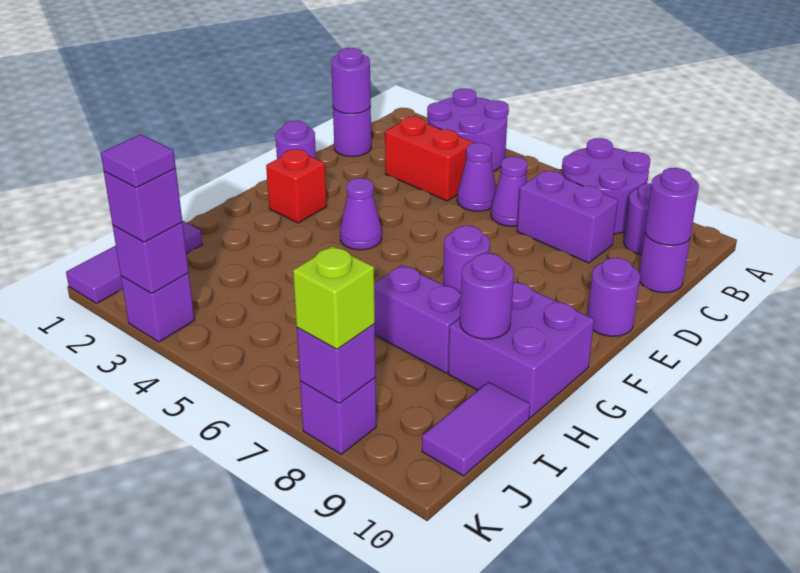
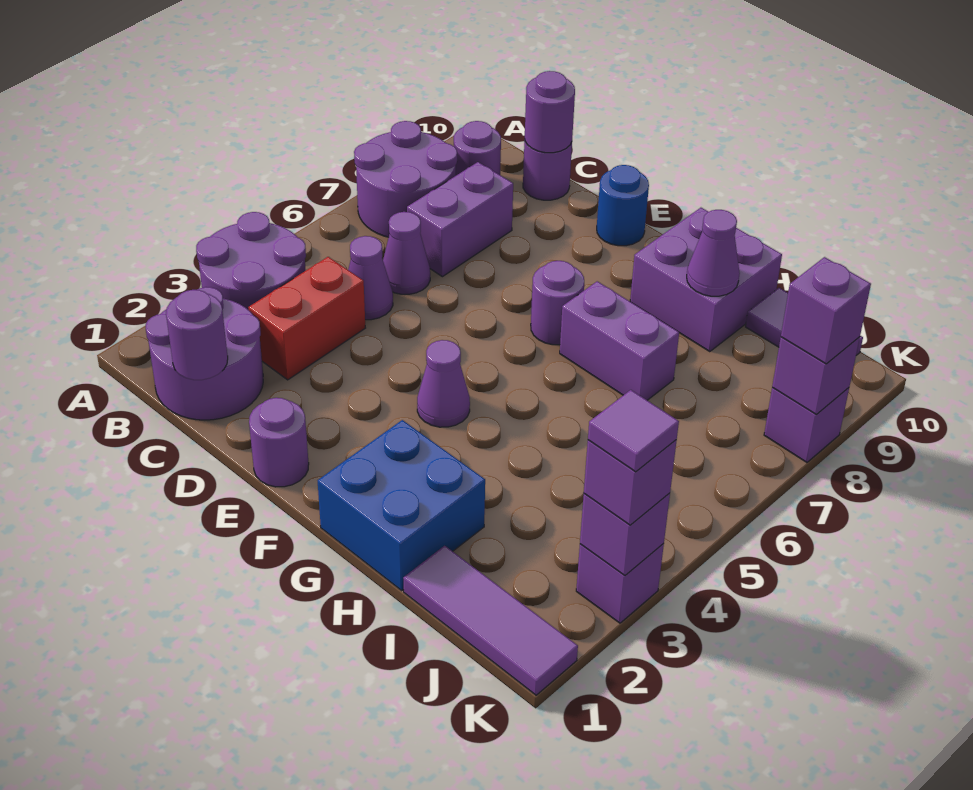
purple round brick C1 level 1 -> purple round brick B1:C2 level 1
purple round brick E10 level 1 -> blue round brick E10 level 1
red brick F2 level 1 -> none
none -> blue brick G1:H2 level 1
purple brick H7:H8 level 1 -> purple brick G7:H7 level 1
purple round brick H9 level 2 -> purple cone H9 level 2
lime brick K8 level 3 -> purple brick K8 level 3

